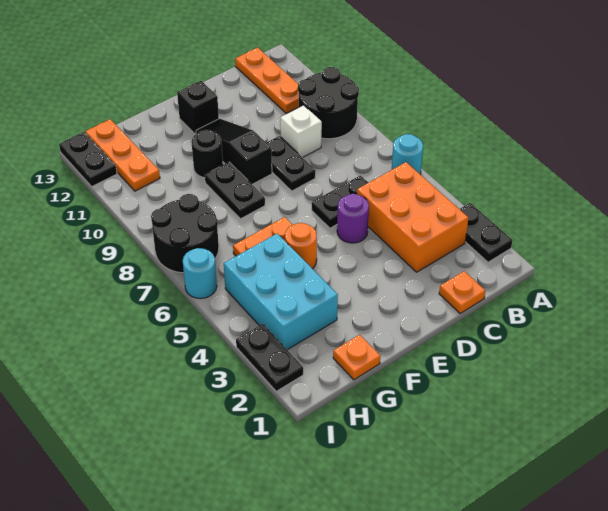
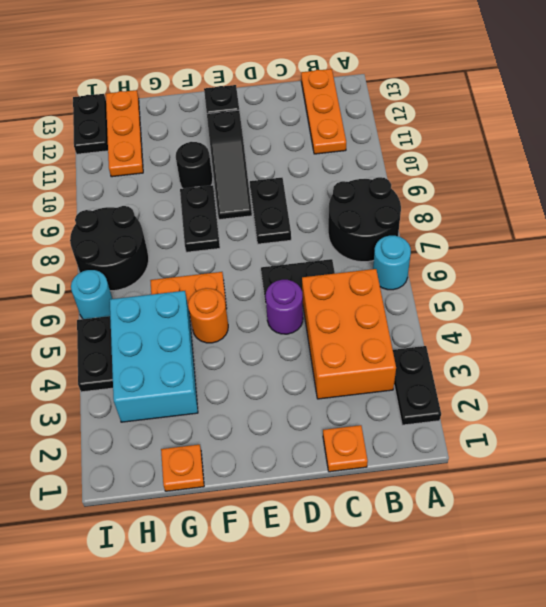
black round brick A9:B10 level 1 -> black round brick A7:B8 level 1
white brick C9 level 1 -> none
black slope E9:E11 level 1 top 9 -> black slope E9:E11 level 1 top 11
black plate I2:I3 level 1 -> black plate I4:I5 level 1

